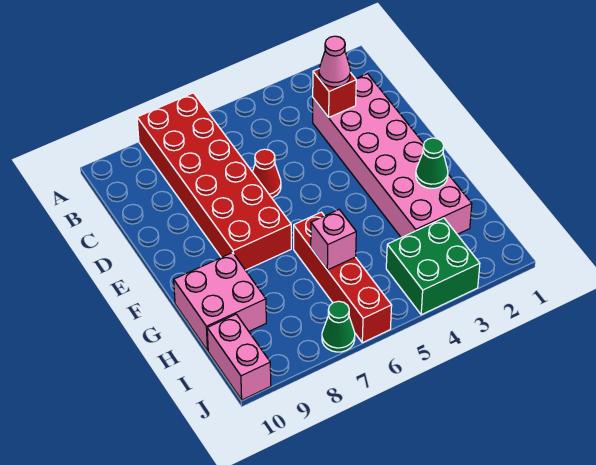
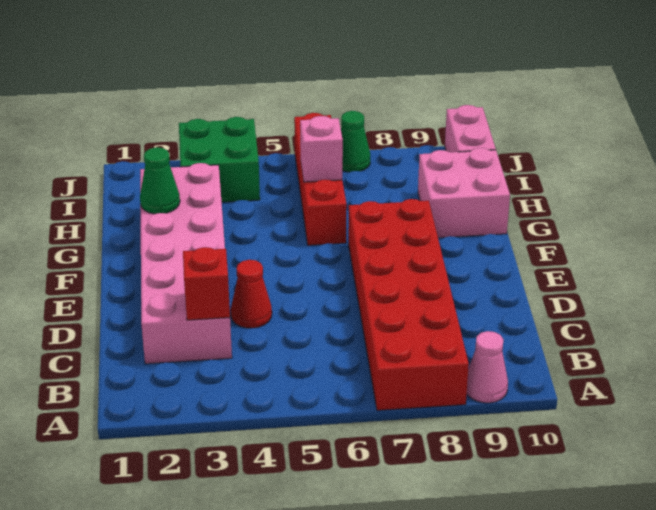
pink cone C3 level 3 -> pink cone A9 level 1
red cone D6 level 1 -> red cone D4 level 1

